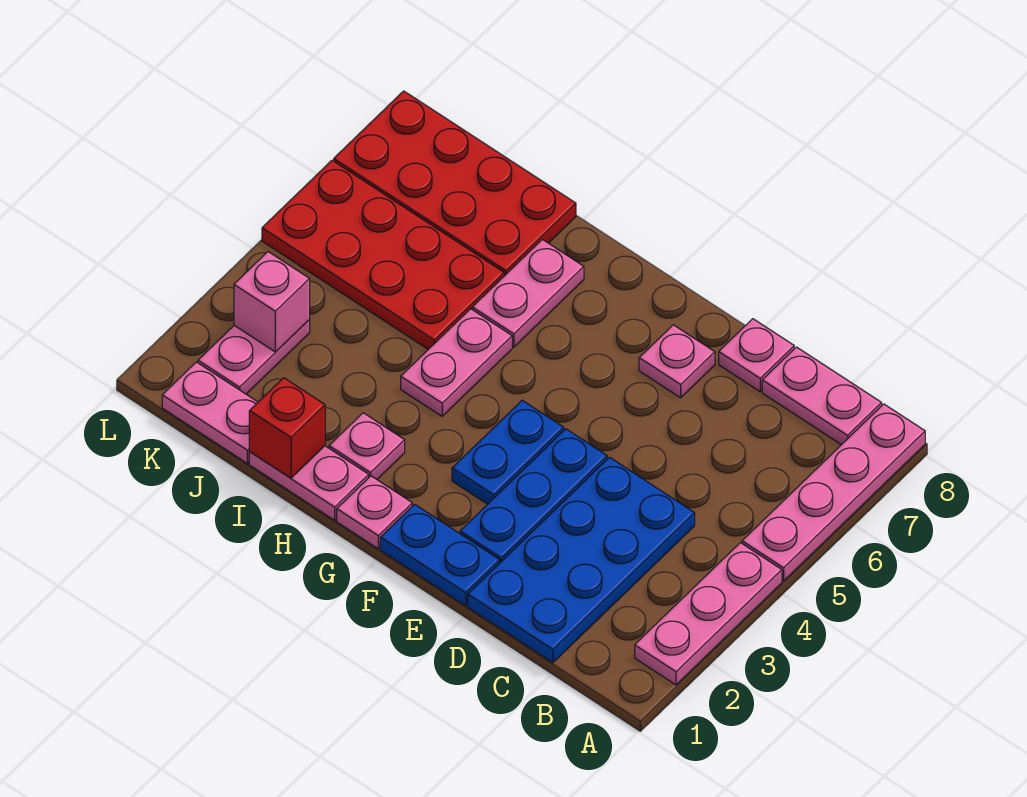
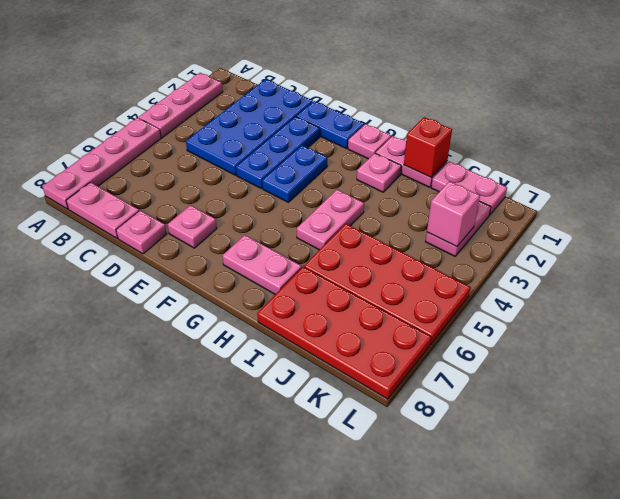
pink plate H6:H7 level 1 -> pink plate G7:H7 level 1

